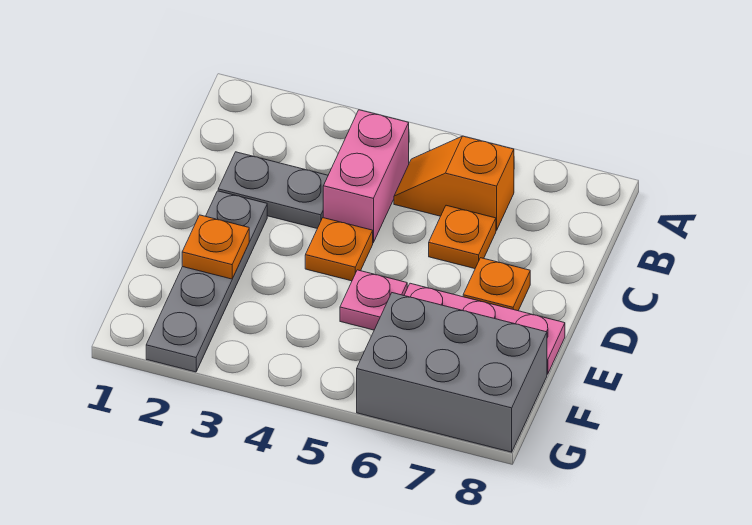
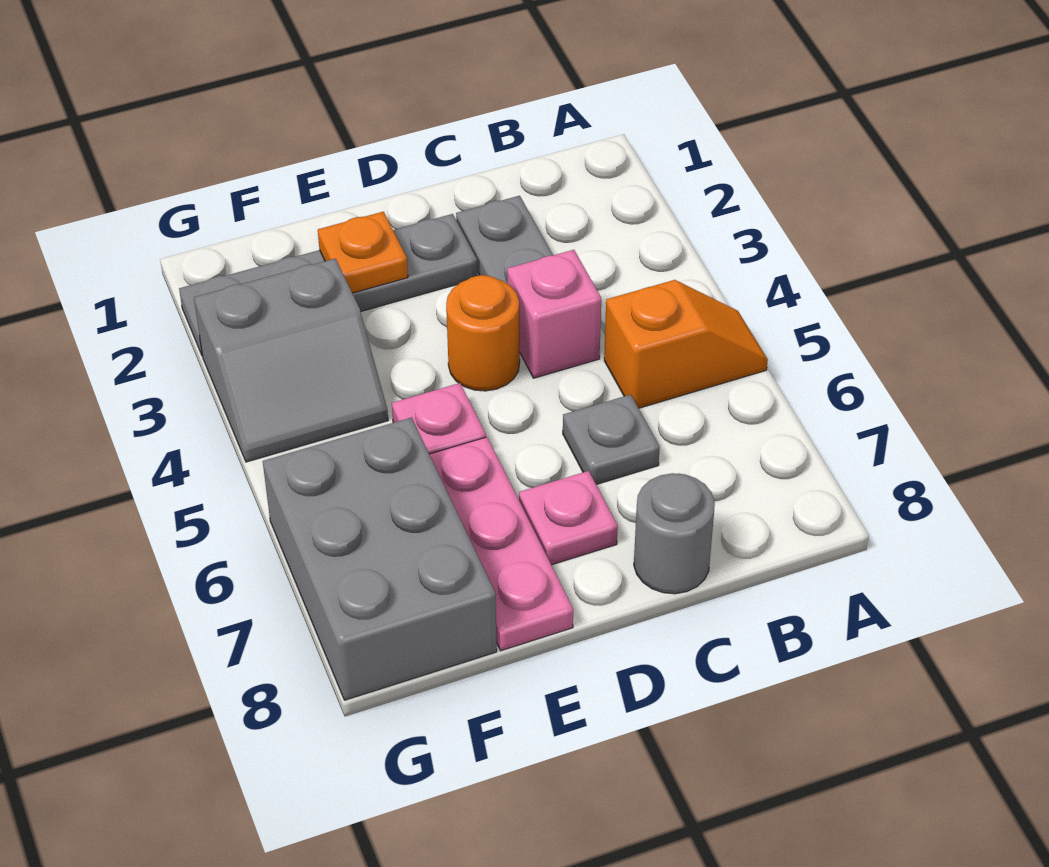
pink brick B4:C4 level 1 -> pink brick C4 level 1
orange slope B5:B6 level 1 top 6 -> orange slope A5:B5 level 1 top B
orange plate C6 level 1 -> grey plate C6 level 1
none -> grey round brick C8 level 1
orange plate D4 level 1 -> orange round brick D4 level 1
orange plate D7 level 1 -> pink plate D7 level 1
none -> grey slope F3:G4 level 1 top 3

